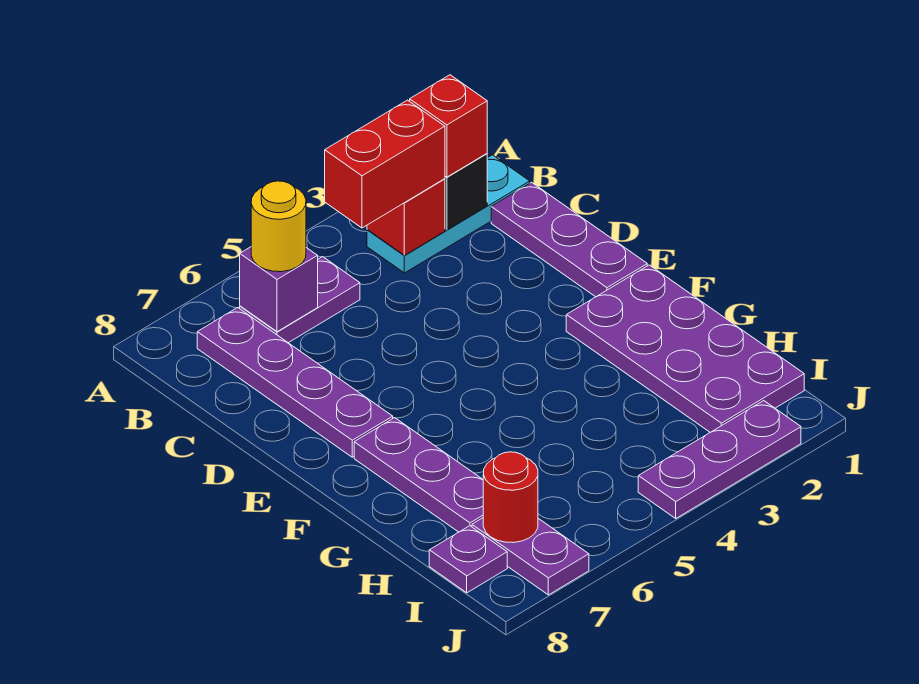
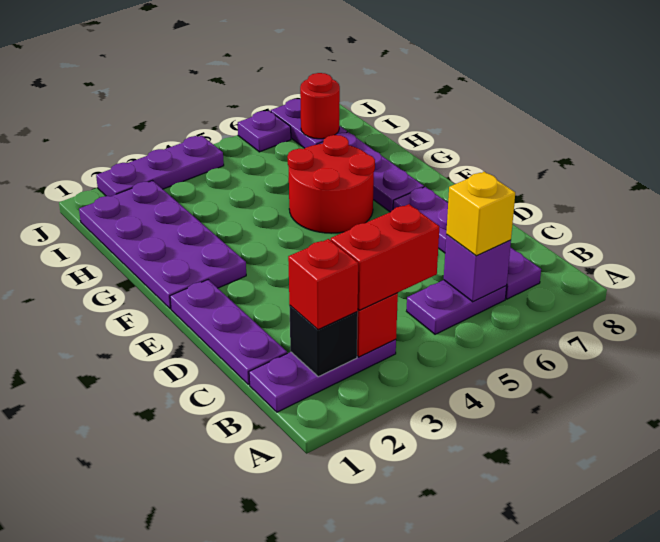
cyan plate B1:B3 level 1 -> purple plate B1:B3 level 1
yellow round brick B6 level 3 -> yellow brick B6 level 3
none -> red round brick F5:G6 level 1
purple plate I8 level 1 -> purple plate J6 level 1

